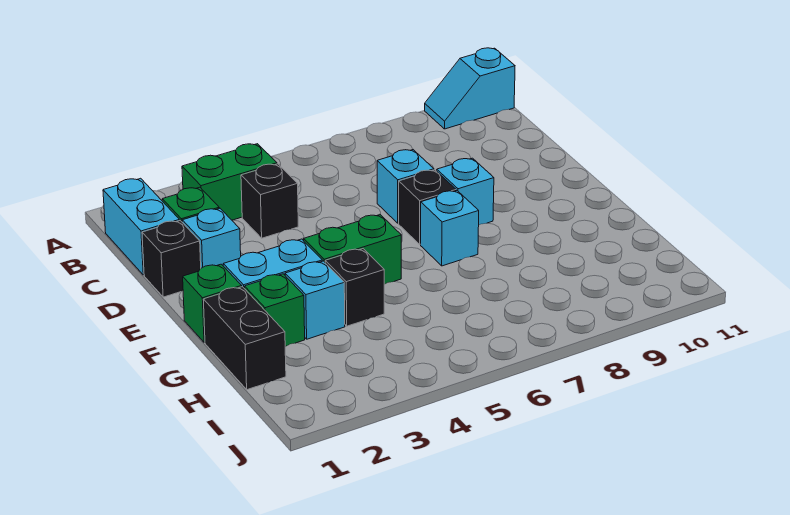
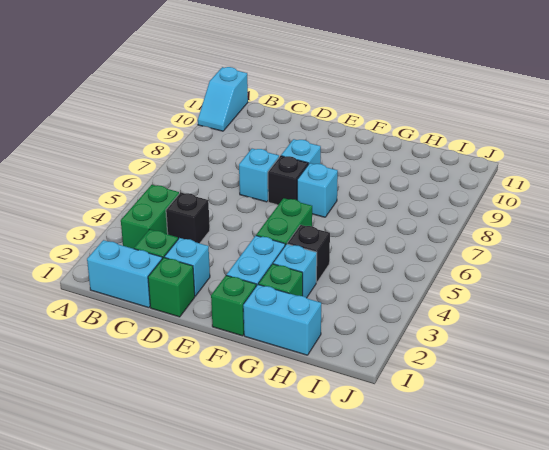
black brick D1 level 1 -> green brick D1 level 1
black brick G1:H1 level 1 -> cyan brick G1:H1 level 1

